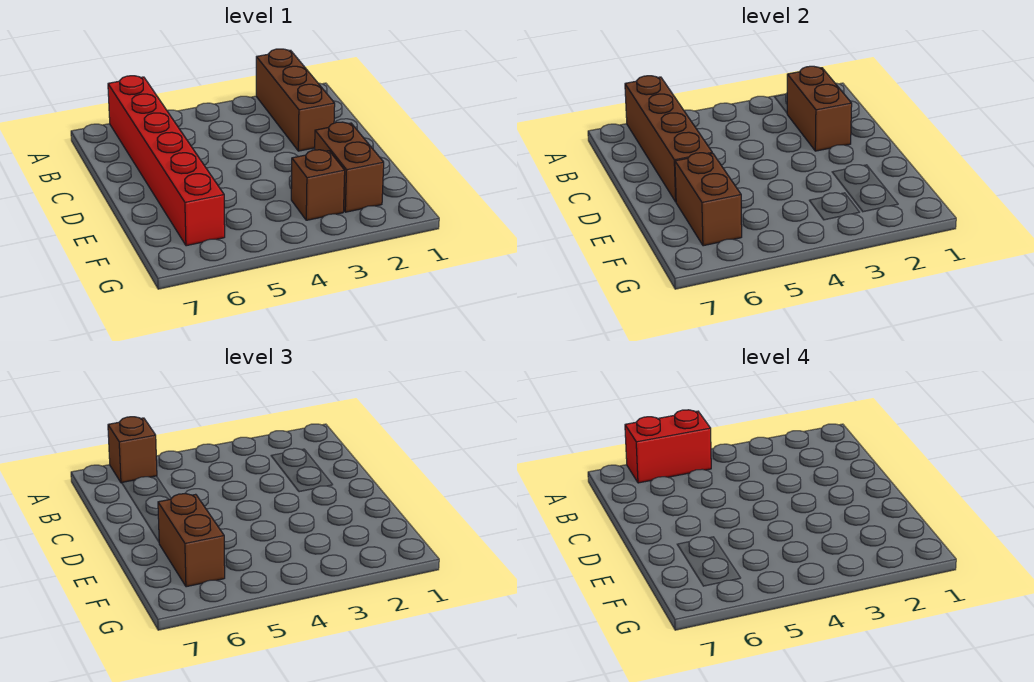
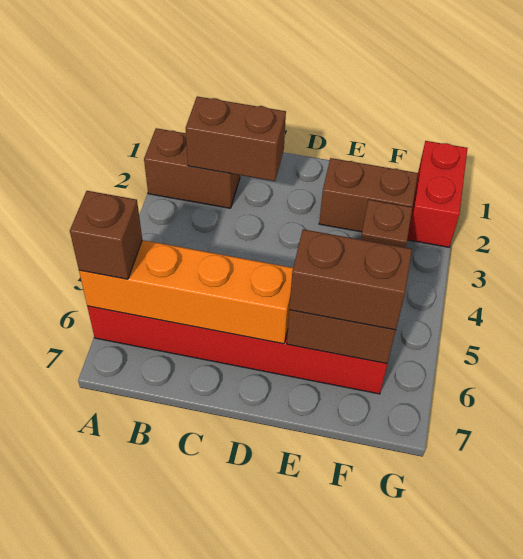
brown brick A2:C2 level 1 -> brown brick A2:B2 level 1
red brick A5:A6 level 4 -> red brick G1:G2 level 1
brown brick A6:D6 level 2 -> orange brick A6:D6 level 2

